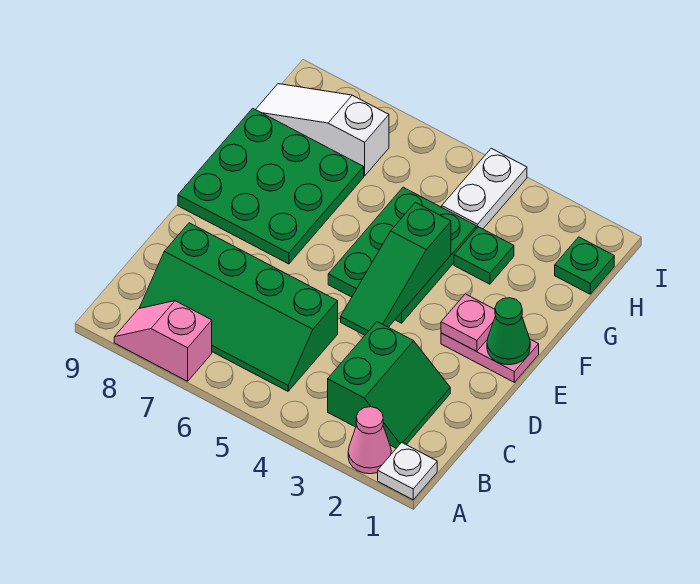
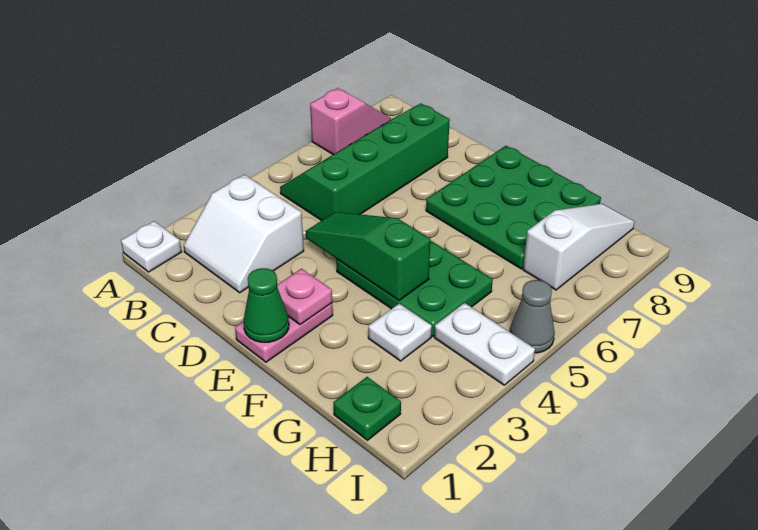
pink cone A2 level 1 -> none
green slope B2:C3 level 1 top 3 -> white slope B2:C3 level 1 top 3
green plate G3 level 1 -> white plate G3 level 1
none -> grey cone I5 level 1

